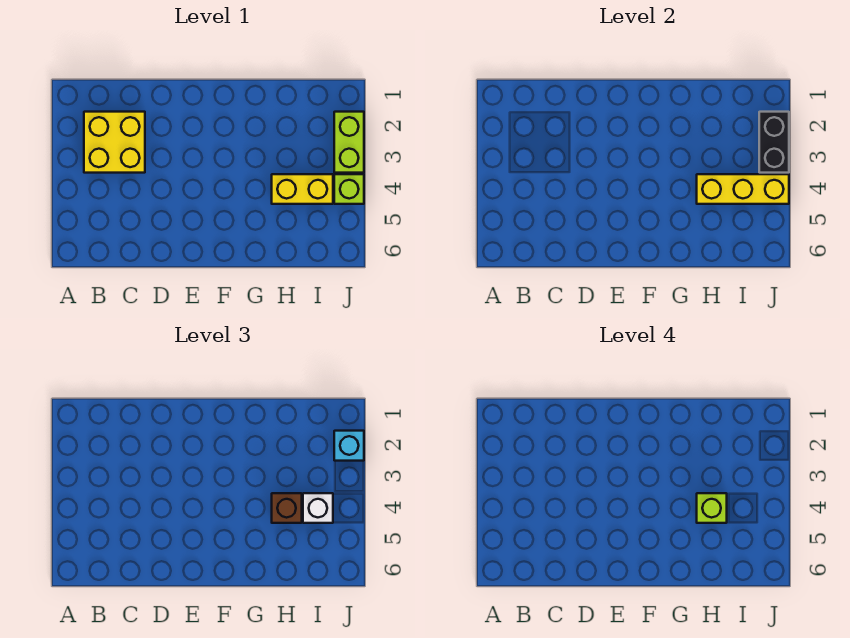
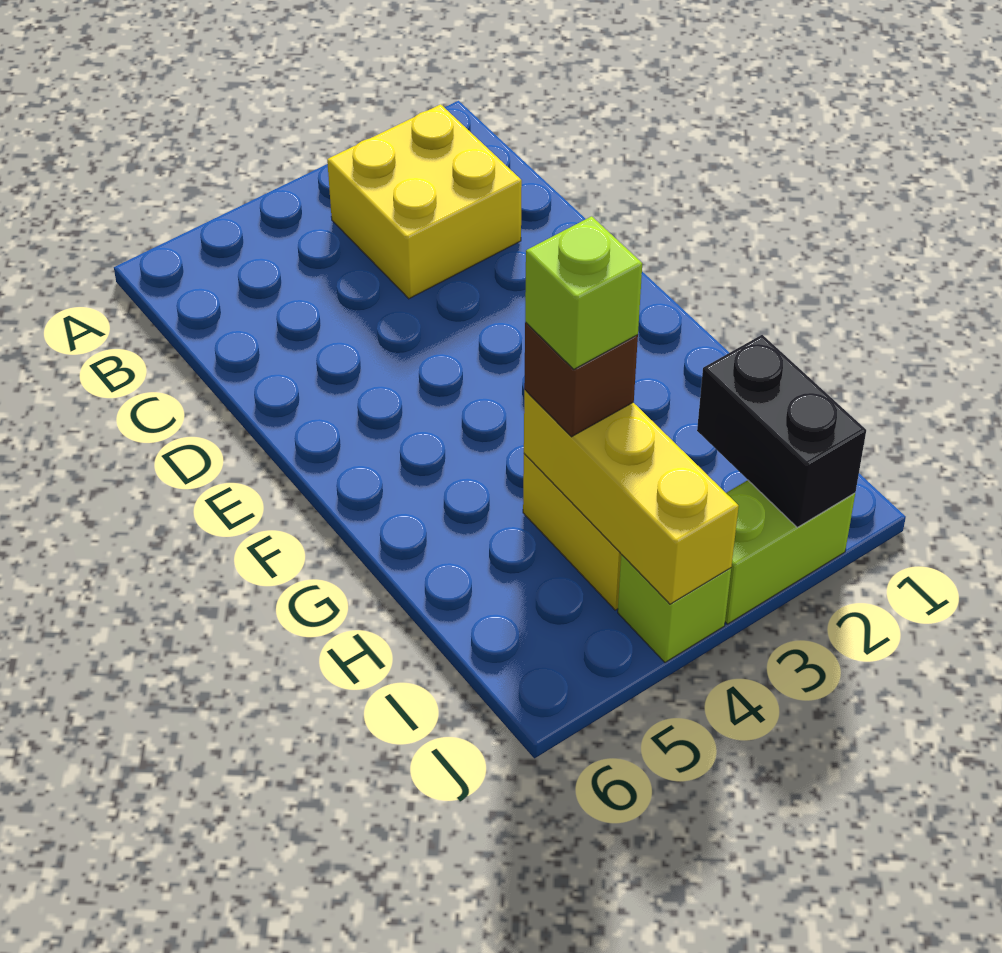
white brick I4 level 3 -> none
black brick J2:J3 level 2 -> black brick I2:J2 level 2
cyan brick J2 level 3 -> none

